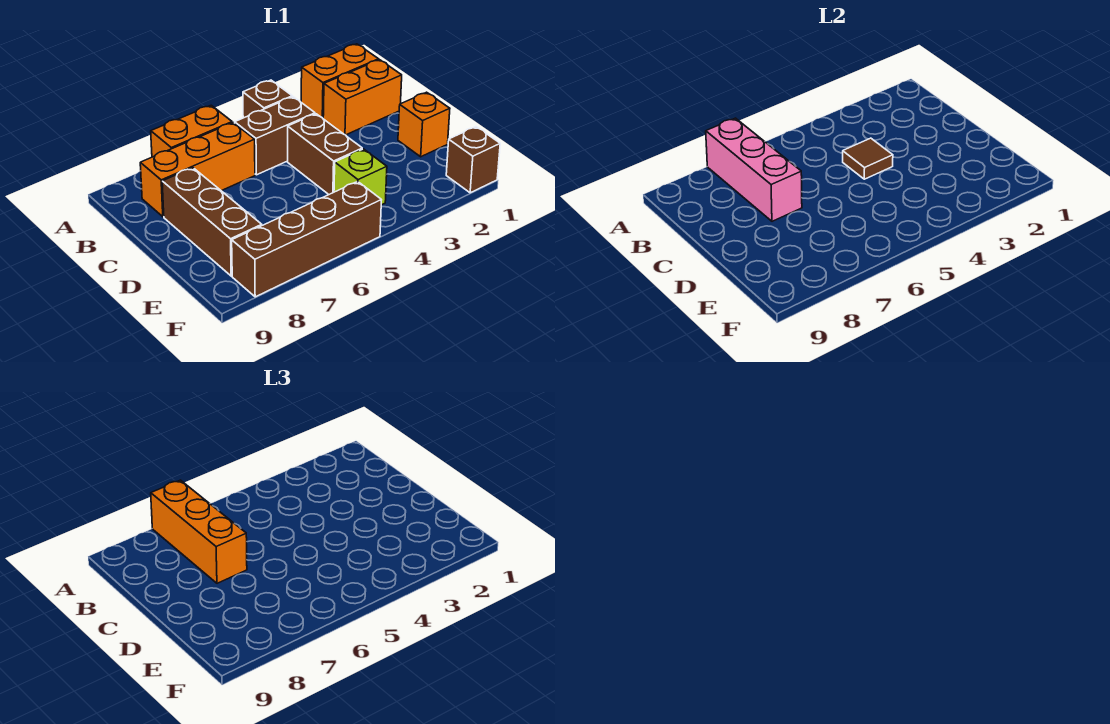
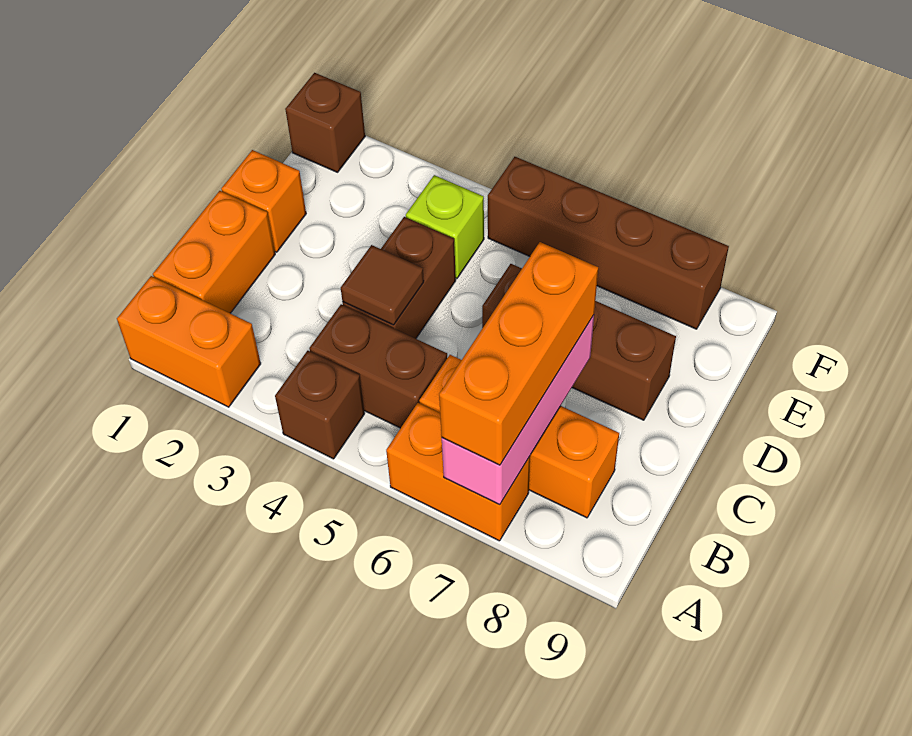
orange brick B1:B2 level 1 -> orange brick B1:C1 level 1
brown brick C8:E8 level 1 -> brown brick D6:D8 level 1

